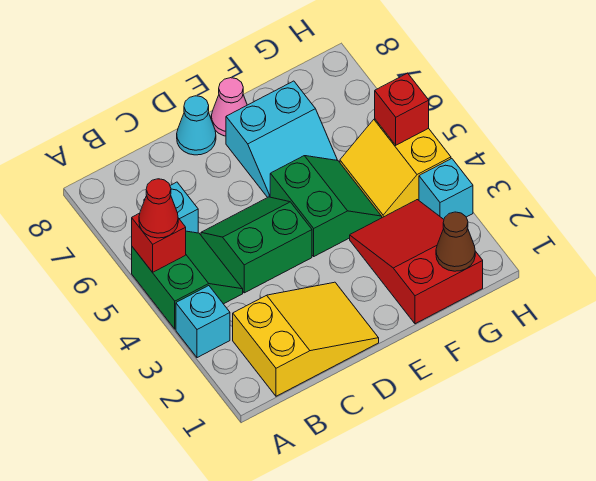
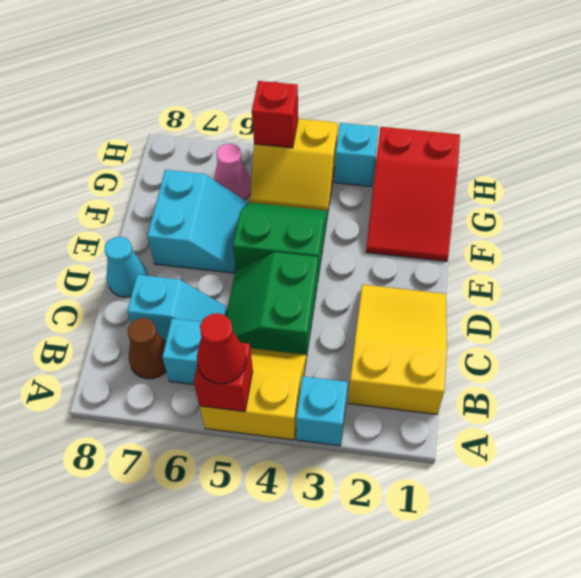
green slope A4:B5 level 1 top A -> yellow slope A4:B5 level 1 top A
none -> cyan slope C6:C7 level 1 top 7
pink cone E8 level 1 -> pink cone G6 level 1
red slope F1:G3 level 1 top 1 -> red slope F1:H2 level 1 top H
brown cone G1 level 2 -> brown cone B7 level 1

